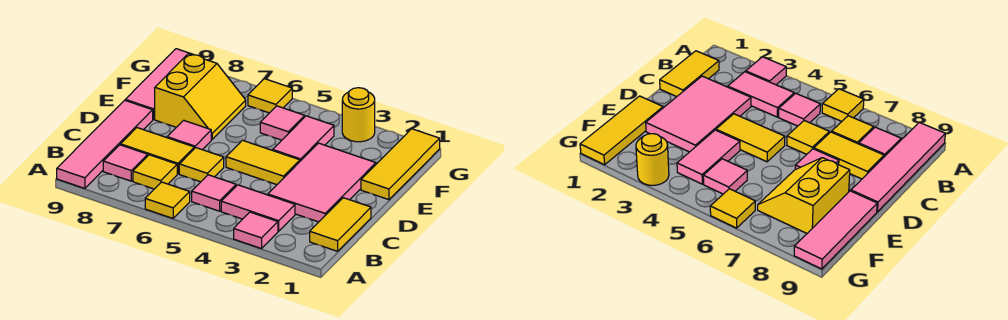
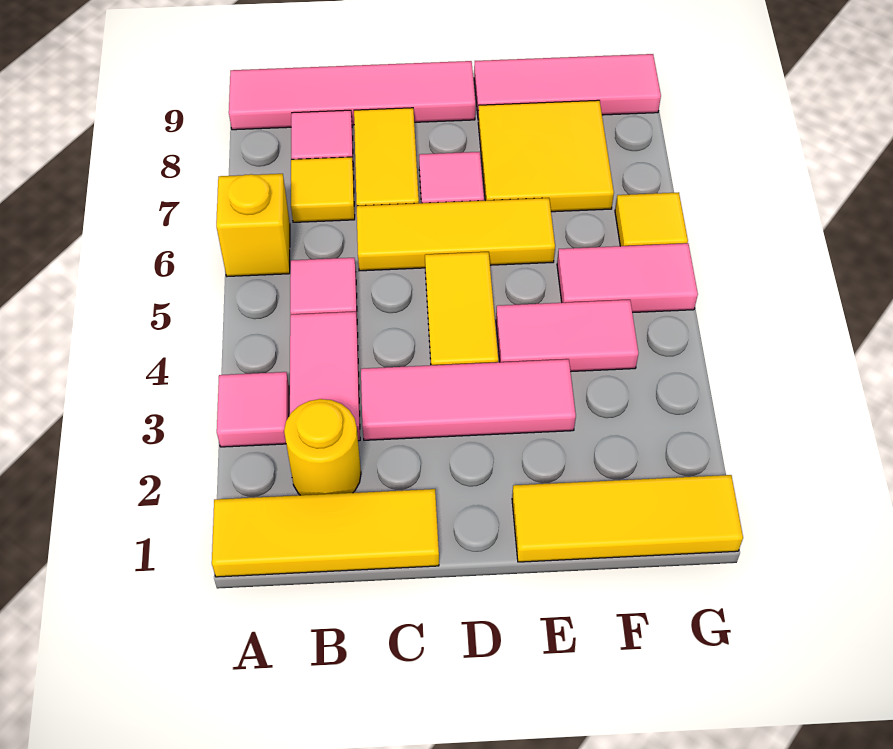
yellow tile A6 level 1 -> yellow brick A6 level 1
yellow tile B1:C1 level 1 -> yellow tile A1:C1 level 1
pink tile C2:E3 level 1 -> pink tile C3:E3 level 1
yellow tile C6 level 1 -> yellow tile C6:E6 level 1
yellow slope E7:F8 level 1 top 8 -> yellow tile E7:F8 level 1
pink tile F5 level 1 -> pink tile F5:G5 level 1
yellow round brick G3 level 1 -> yellow round brick B2 level 1

